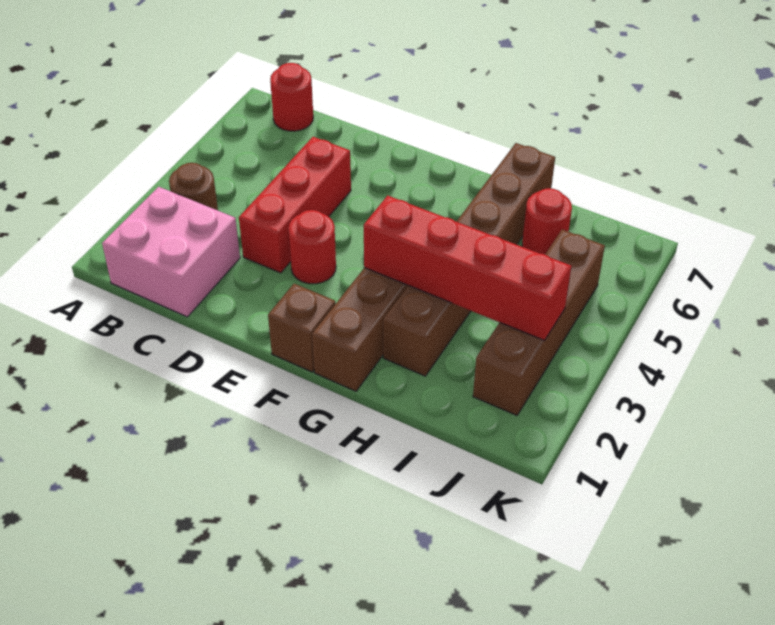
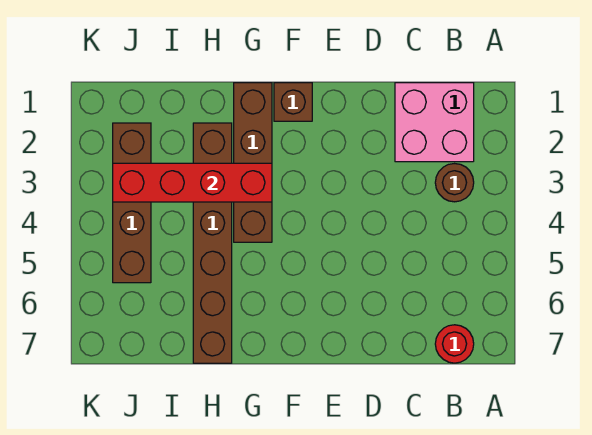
red brick D3:D5 level 1 -> none
red round brick E3 level 1 -> none
red round brick I6 level 1 -> none

